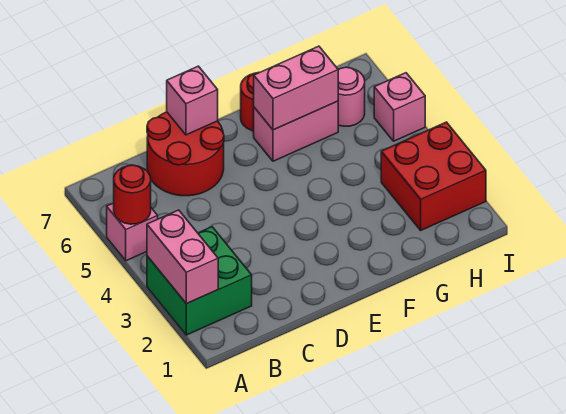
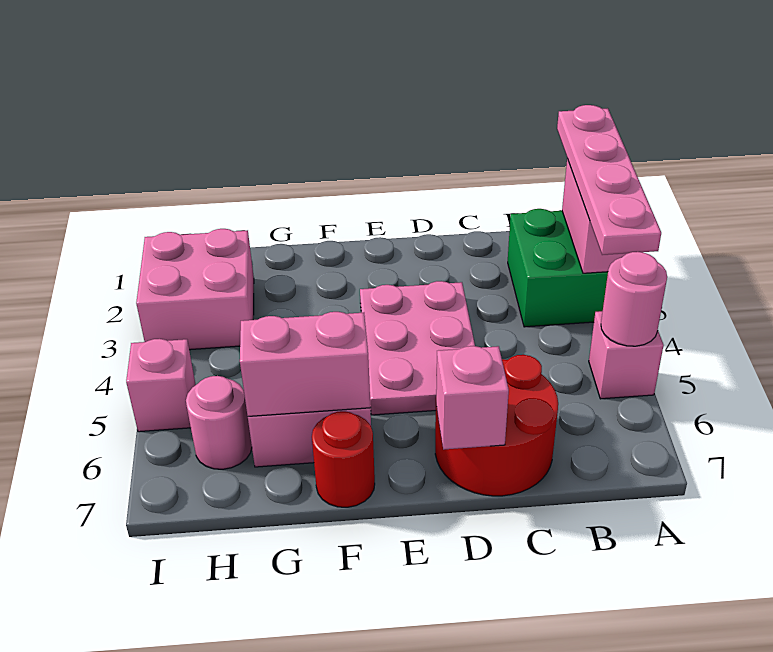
none -> pink plate A1:A4 level 3
red round brick A5 level 2 -> pink round brick A5 level 2
none -> pink plate D3:E5 level 1
red brick H2:I3 level 1 -> pink brick H2:I3 level 1

